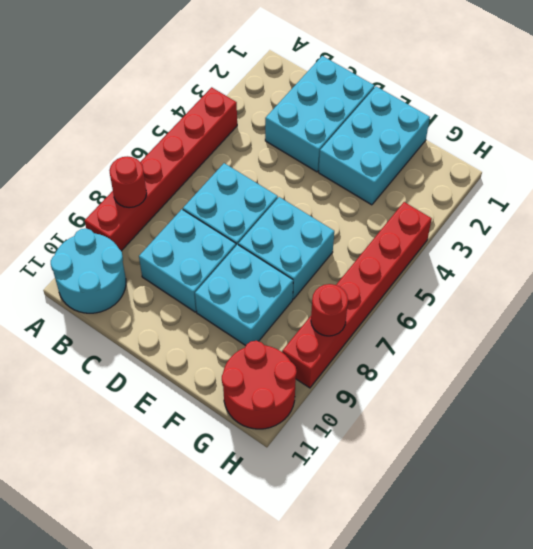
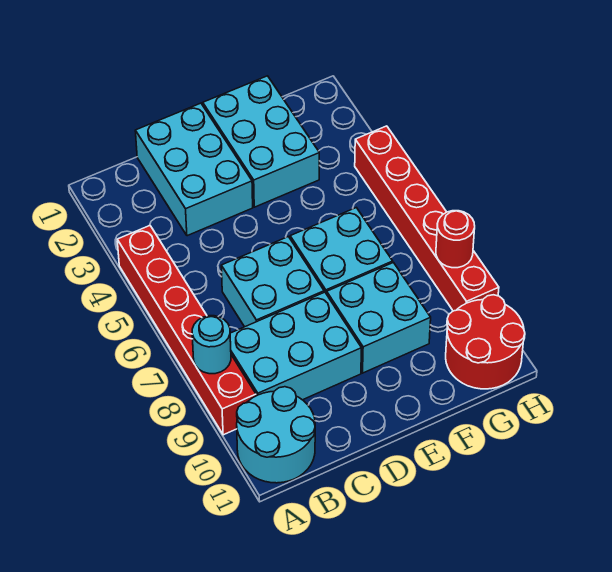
red round brick A8 level 2 -> cyan round brick A8 level 2
cyan brick C8:D9 level 1 -> cyan brick B8:D9 level 1

